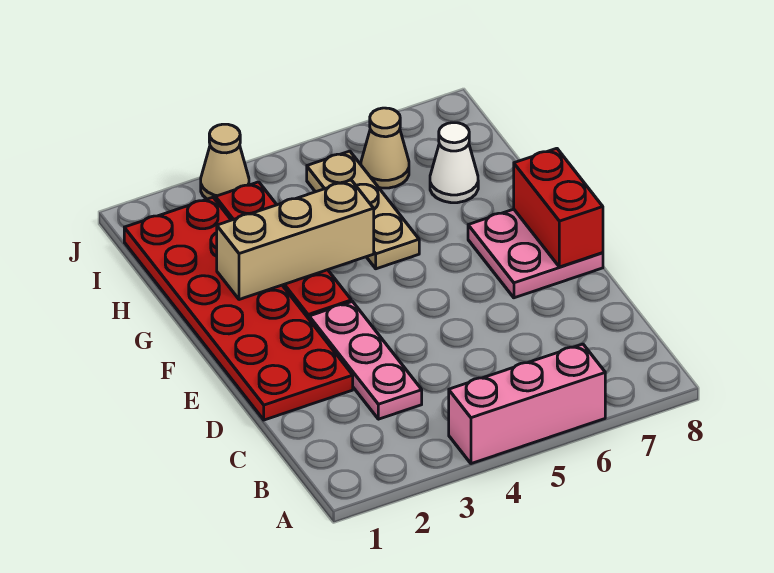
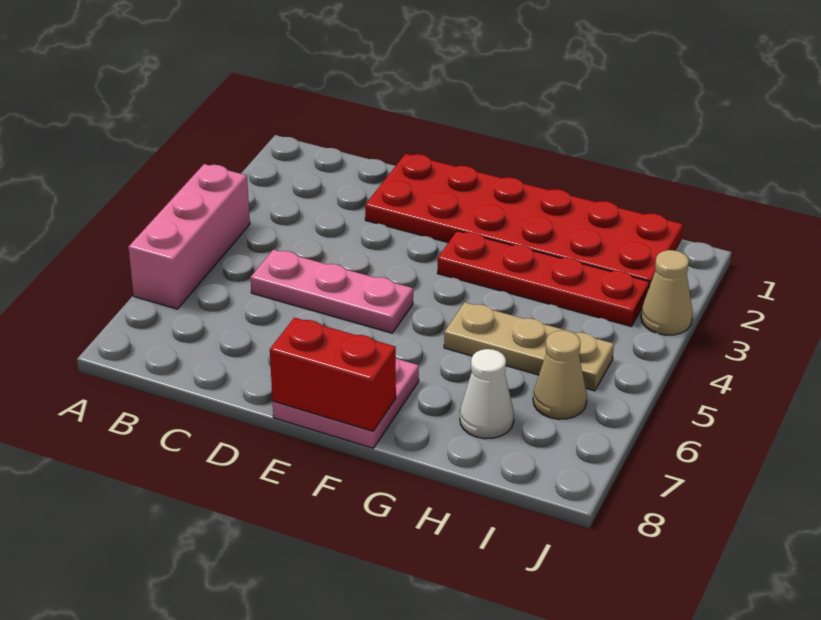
pink plate C3:E3 level 1 -> pink plate C5:E5 level 1
tan brick G2:G4 level 2 -> none

